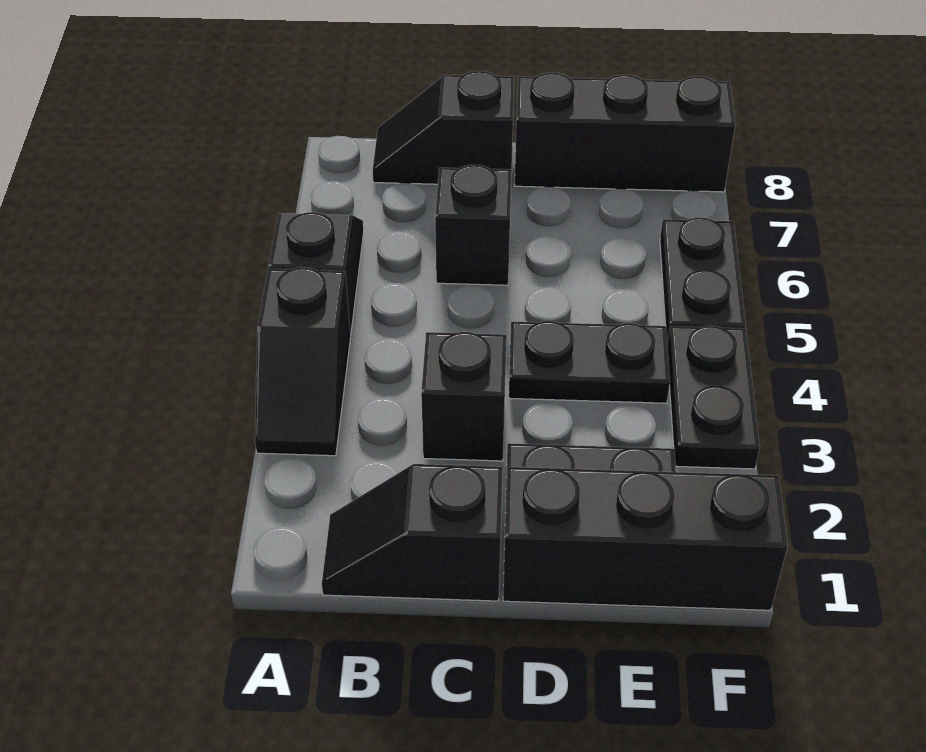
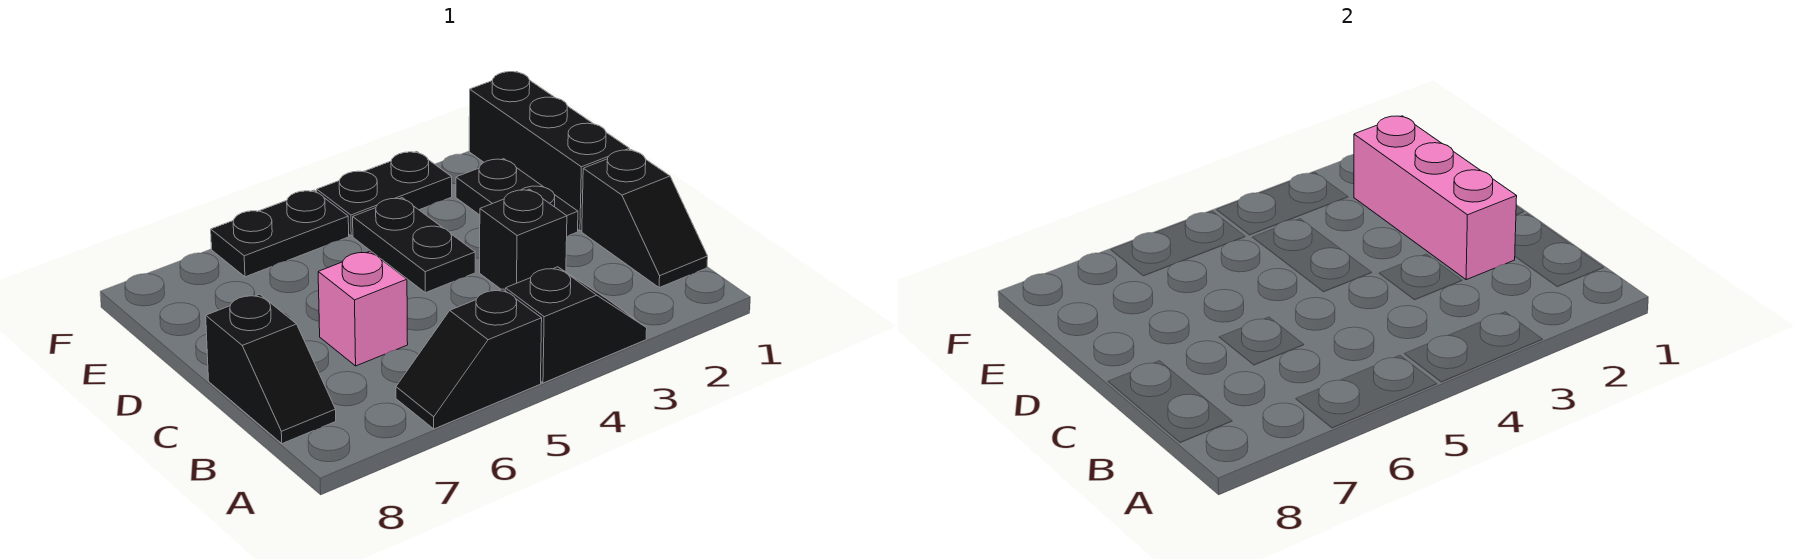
none -> pink brick C2:E2 level 2
black brick C6 level 1 -> pink brick C6 level 1
black brick D8:F8 level 1 -> none

